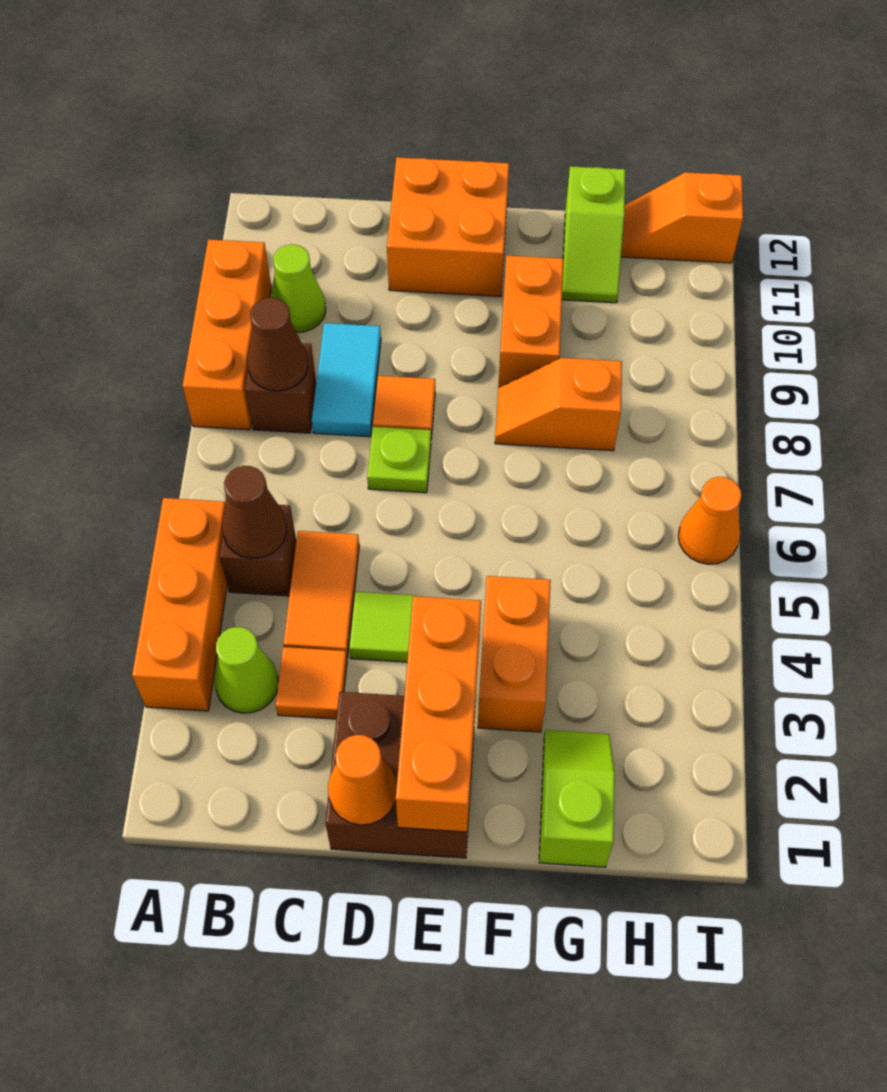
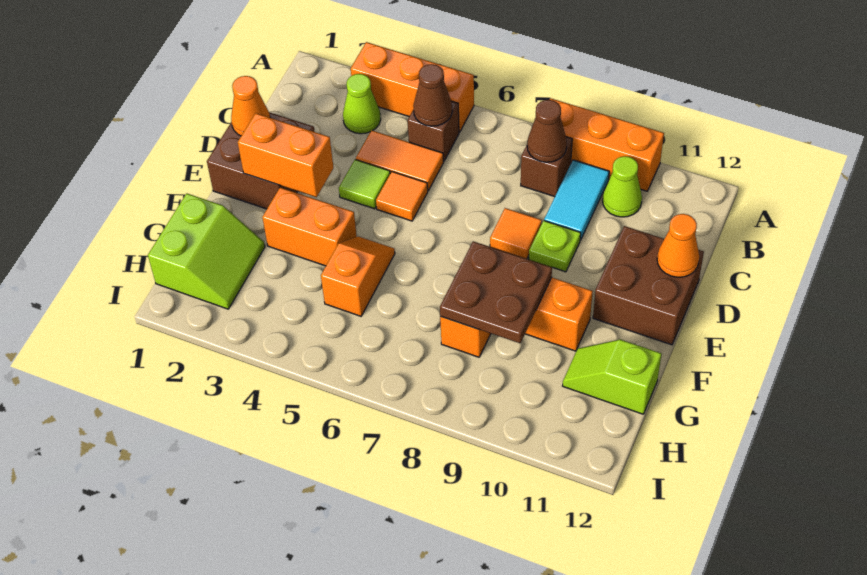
orange tile C3 level 1 -> orange tile D5 level 1
cyan tile C8:C9 level 1 -> cyan tile B9:C9 level 1
lime plate D7 level 1 -> lime plate D9 level 1
orange brick D11:E12 level 1 -> brown brick D11:E12 level 1
orange brick E1:E3 level 2 -> orange brick E2:E3 level 2
none -> brown plate F8:G9 level 2
lime slope G1:G2 level 1 top 1 -> lime slope G1:H2 level 1 top 1
orange slope H12:I12 level 1 top I -> orange slope F5:G5 level 1 top G
orange cone I6 level 1 -> orange cone D12 level 2

